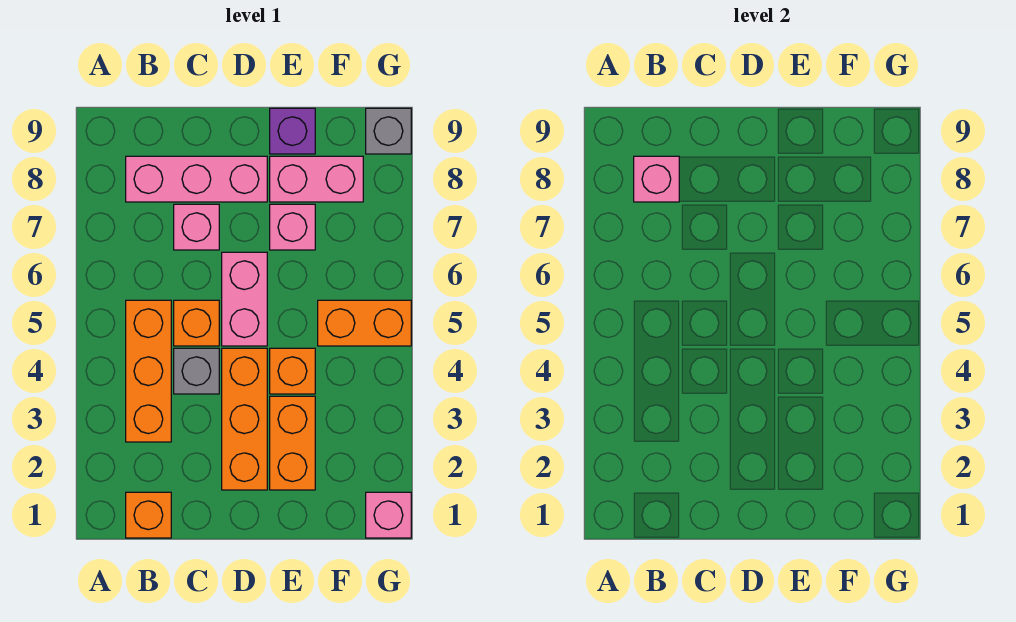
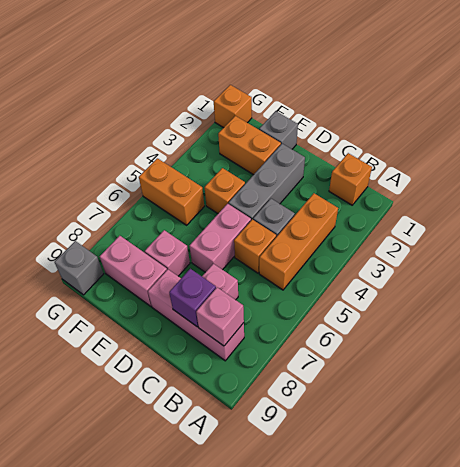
orange brick D2:D4 level 1 -> grey brick D2:D4 level 1
none -> grey brick E1 level 1
orange brick E2:E3 level 1 -> orange brick E2:F2 level 1
purple brick E9 level 1 -> purple brick C8 level 2
pink brick G1 level 1 -> orange brick G1 level 1

